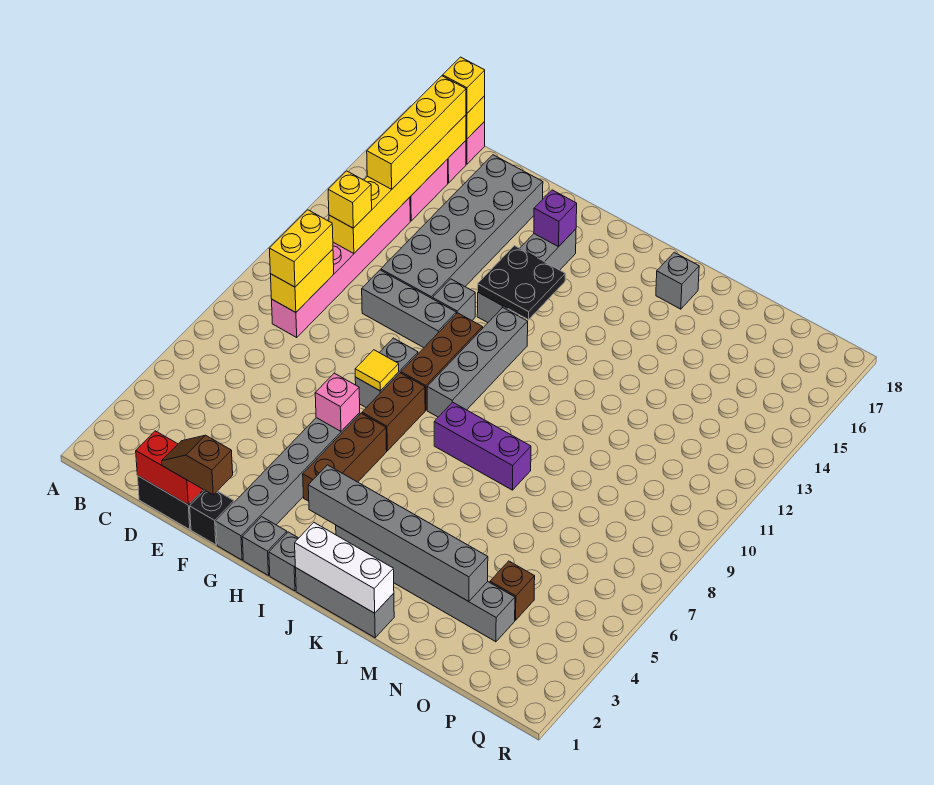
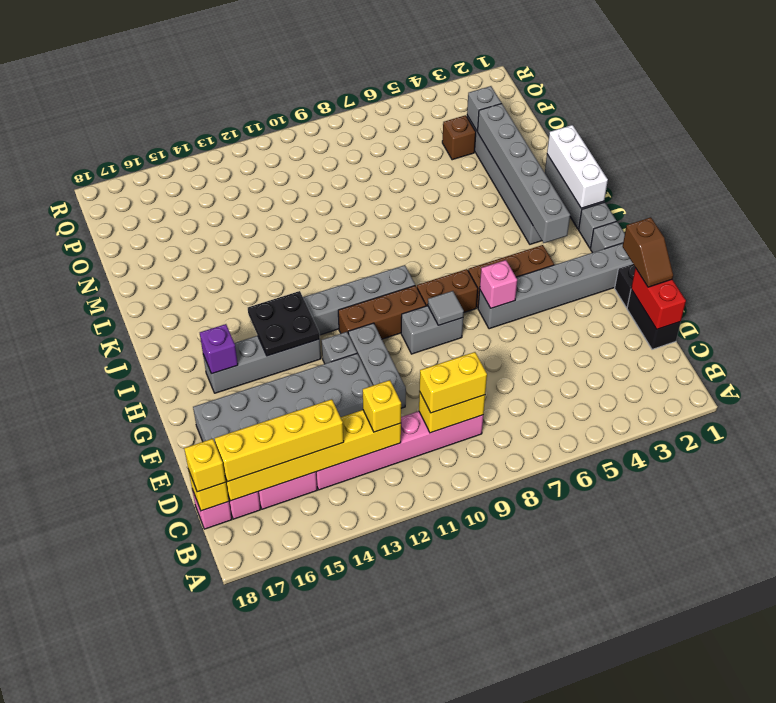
yellow tile G8 level 2 -> grey tile G8 level 2
purple brick J8:L8 level 1 -> none
grey brick L17 level 1 -> grey brick O3 level 2

